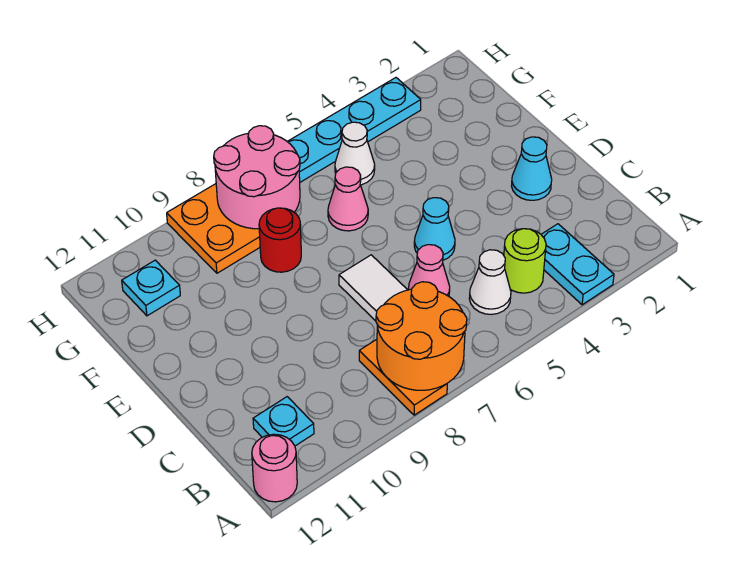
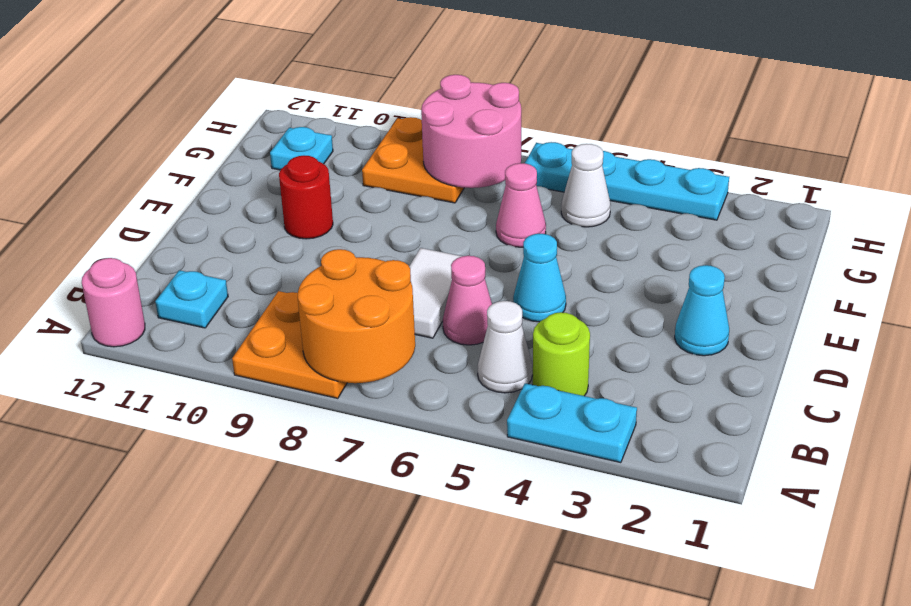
cyan plate A3:B3 level 1 -> cyan plate A3:A4 level 1
orange plate A8:B8 level 1 -> orange plate A8:B9 level 1
red round brick F8 level 1 -> red round brick E10 level 1

